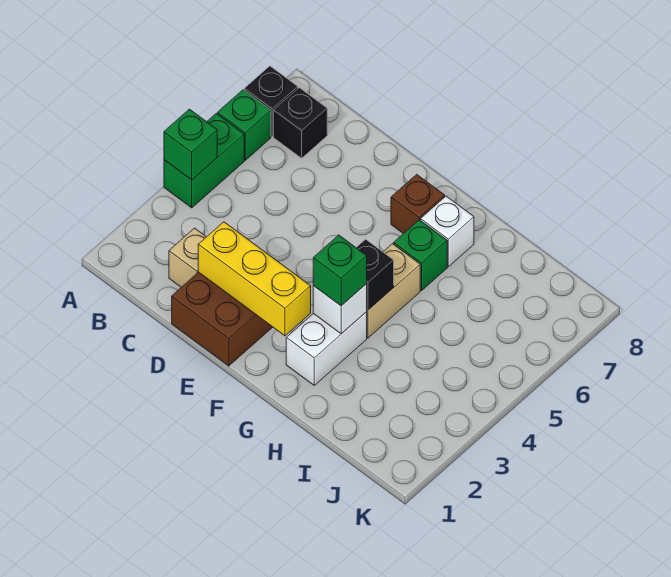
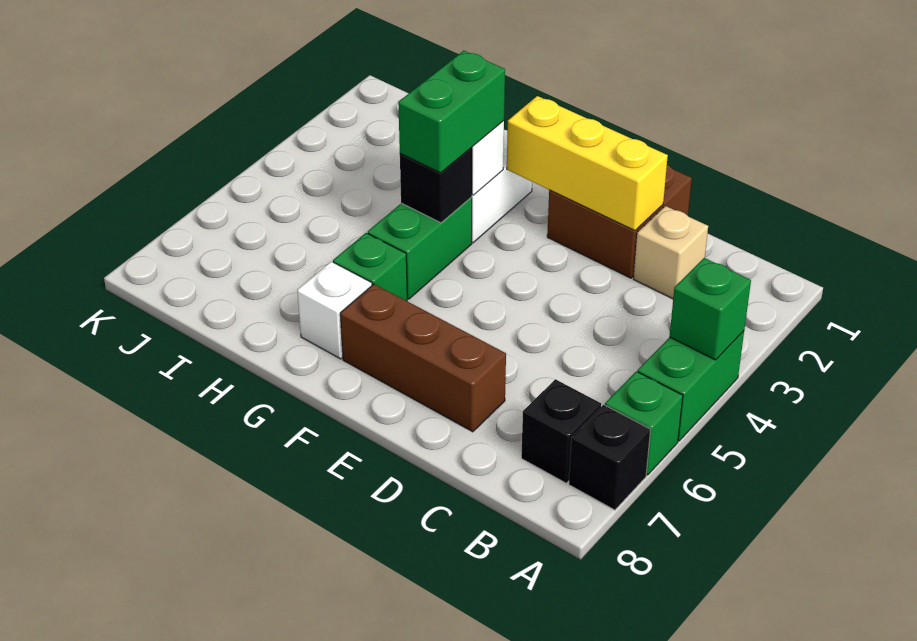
brown brick F7 level 1 -> brown brick D7:F7 level 1
green brick G3 level 3 -> green brick G3:G4 level 3
tan brick G4:G5 level 1 -> green brick G4:G5 level 1

